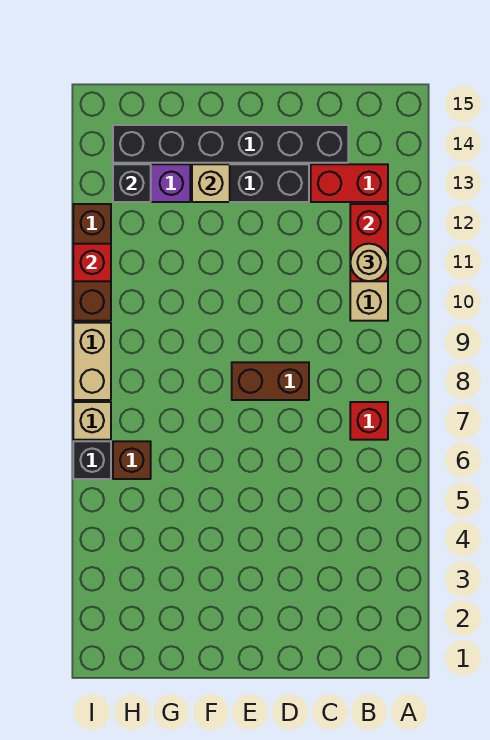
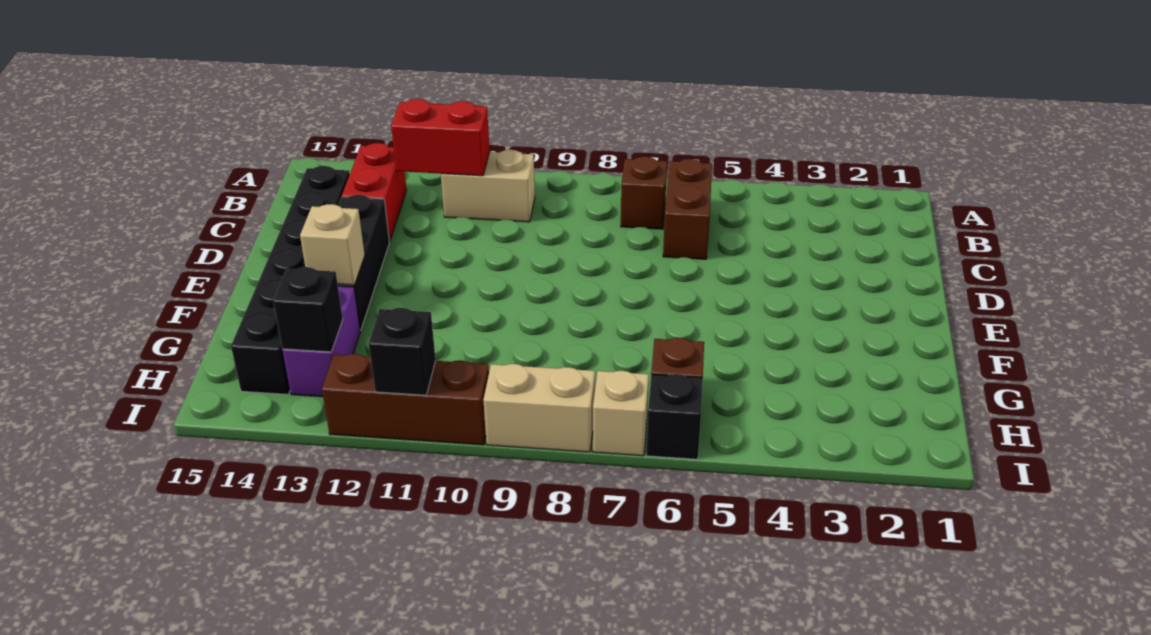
red brick B7 level 1 -> brown brick B7 level 1
tan round brick B11 level 3 -> none
brown brick D8:E8 level 1 -> brown brick B6:C6 level 1
red brick I11 level 2 -> black brick I11 level 2

